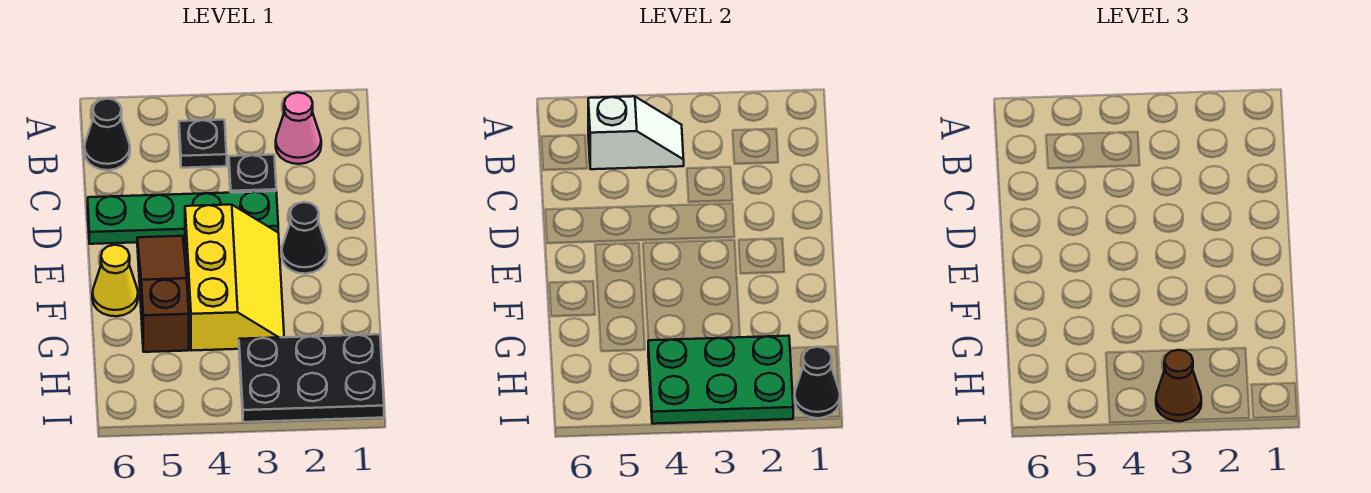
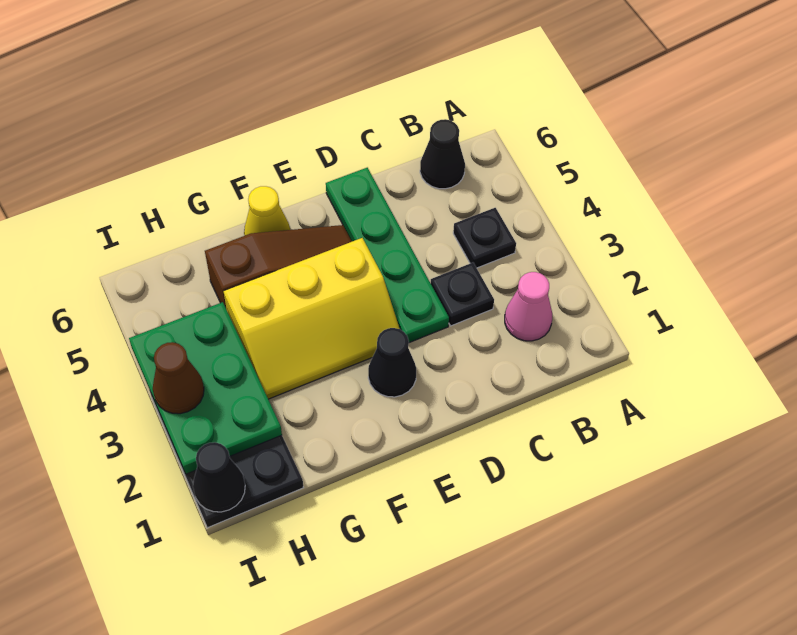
white slope B4:B5 level 2 top 5 -> none

